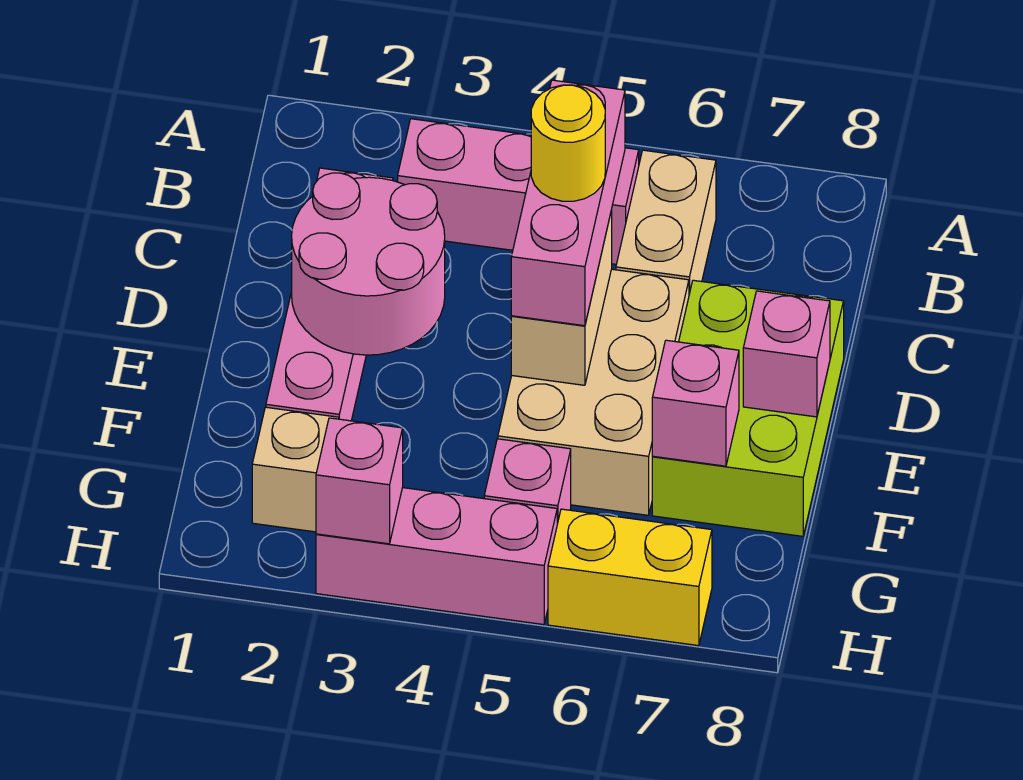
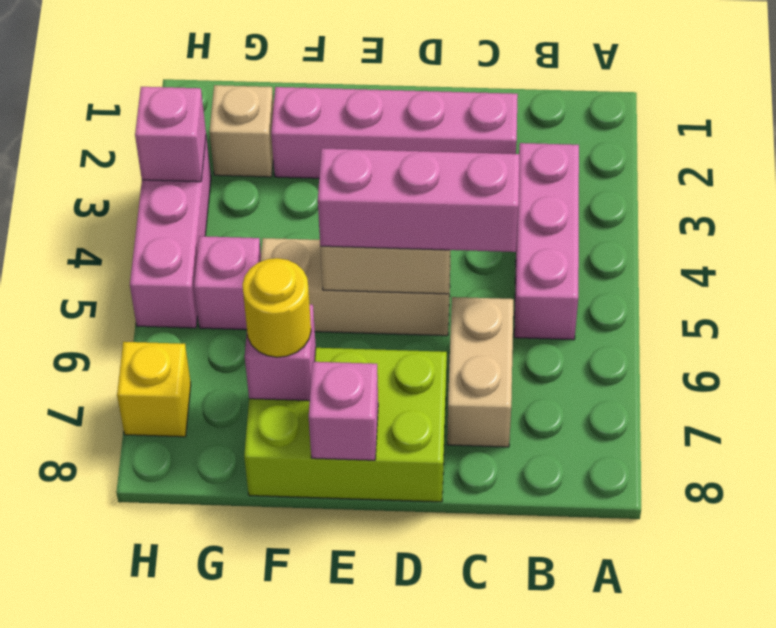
tan brick B6:C6 level 1 -> tan brick C6:C7 level 1
pink round brick D2:E3 level 2 -> none
tan brick D5:F6 level 1 -> tan brick D5:F5 level 1
yellow round brick D5 level 4 -> yellow round brick F7 level 3
yellow brick H6:H7 level 1 -> yellow brick H7 level 1

